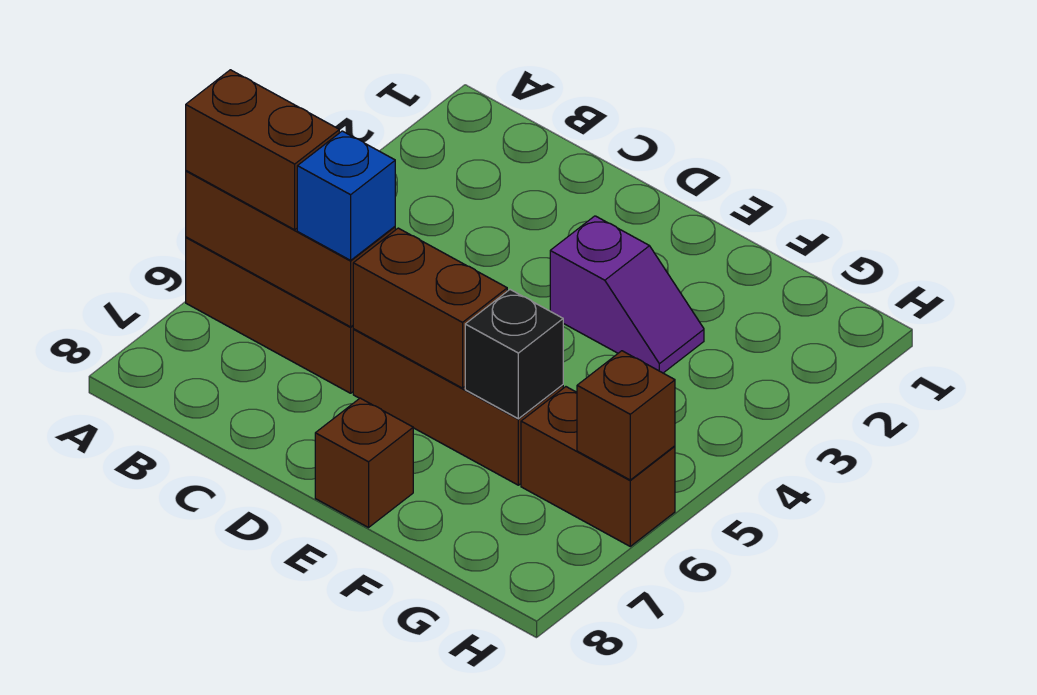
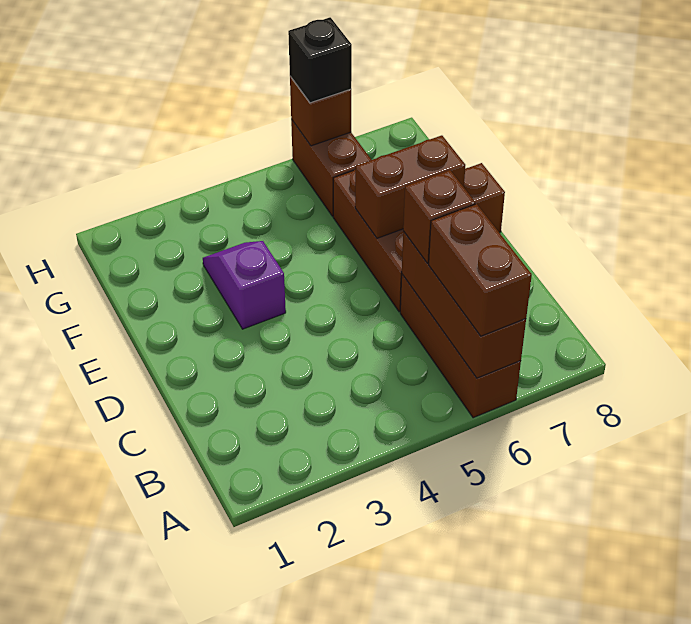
blue brick C6 level 3 -> brown brick C6 level 3
brown brick D6:E6 level 2 -> brown brick E6:E7 level 2
black brick F6 level 2 -> black brick H6 level 3

